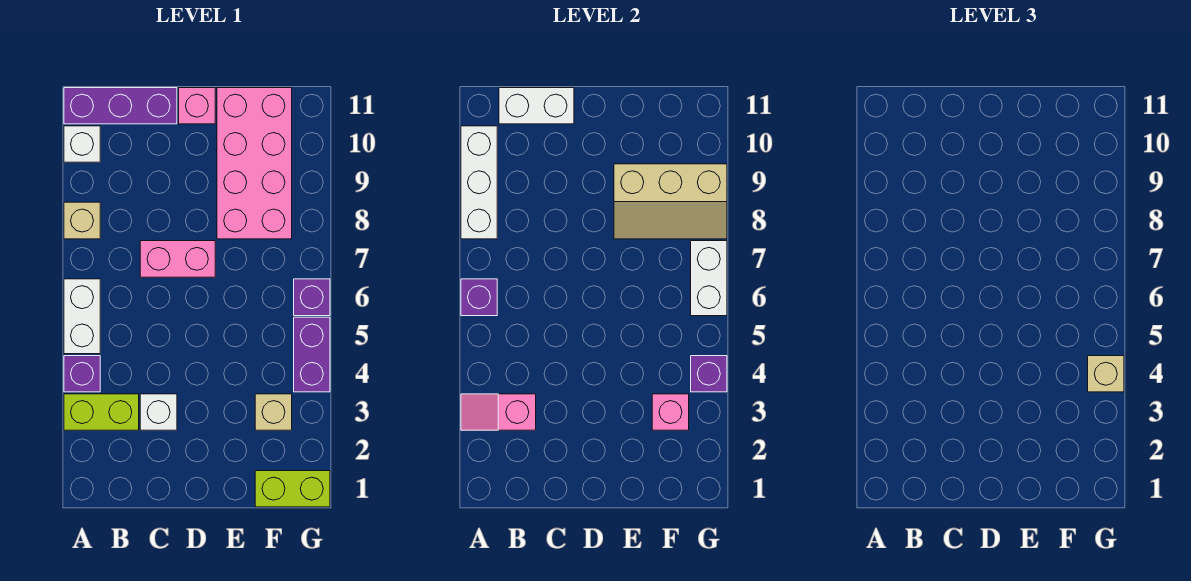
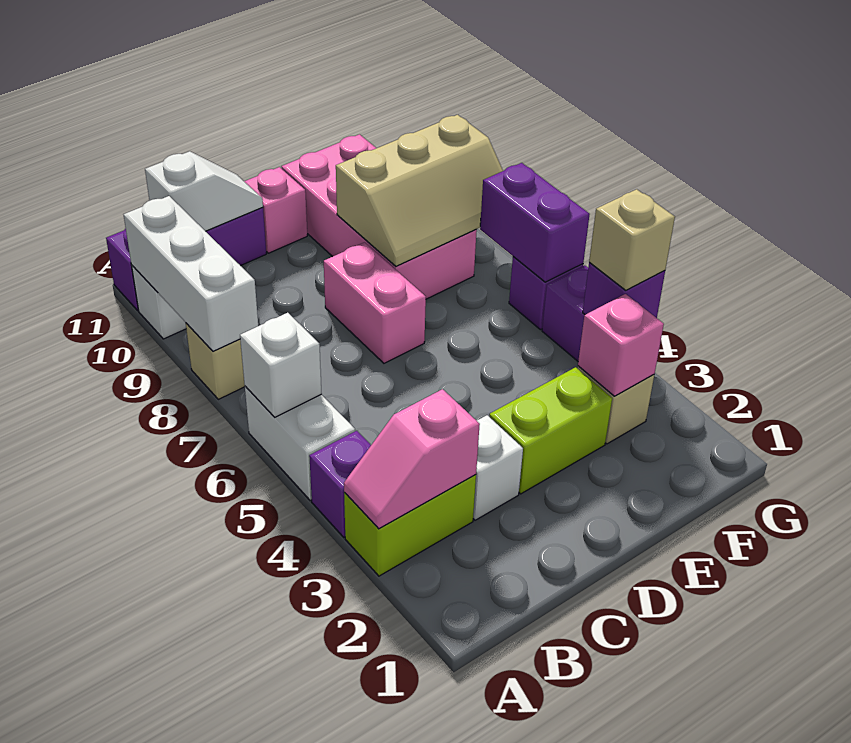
purple brick A6 level 2 -> white brick A6 level 2
white brick B11:C11 level 2 -> white slope B11:C11 level 2 top B
pink brick C7:D7 level 1 -> pink brick D7:D8 level 1
lime brick F1:G1 level 1 -> lime brick D3:E3 level 1
white brick G6:G7 level 2 -> purple brick G6:G7 level 2

